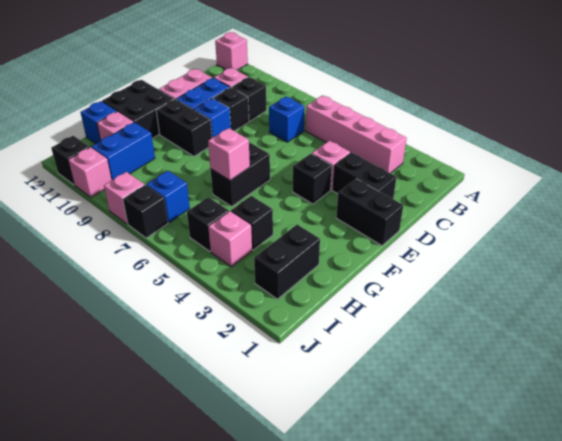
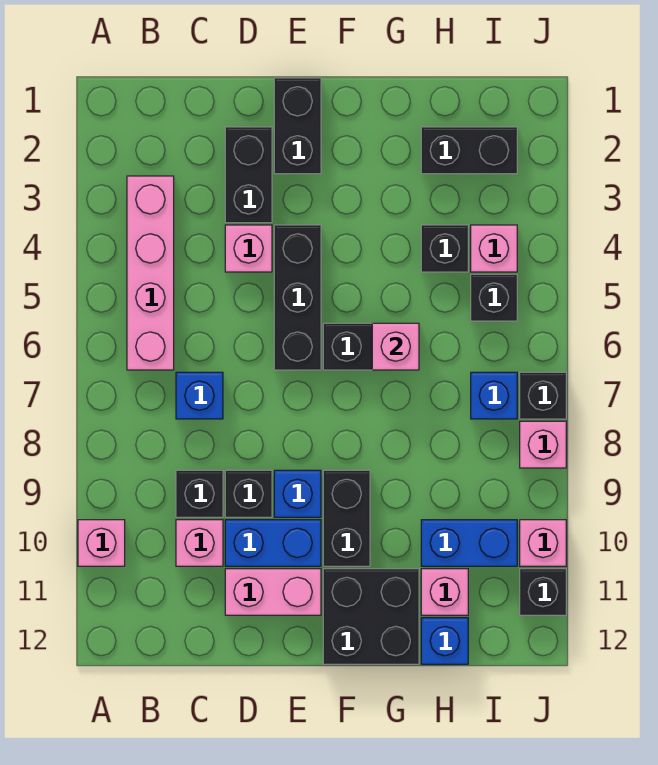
pink brick A12 level 1 -> pink brick A10 level 1
black brick E4 level 1 -> black brick E4:E6 level 1

